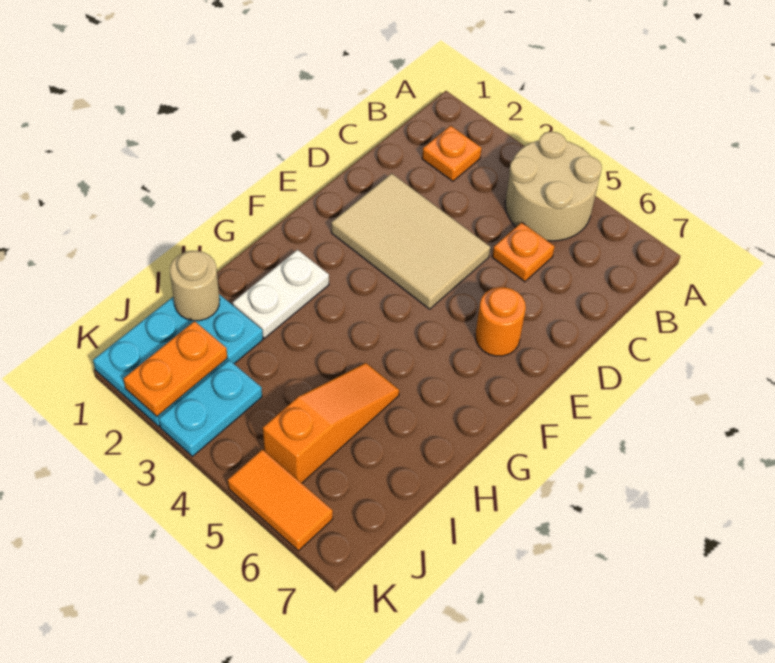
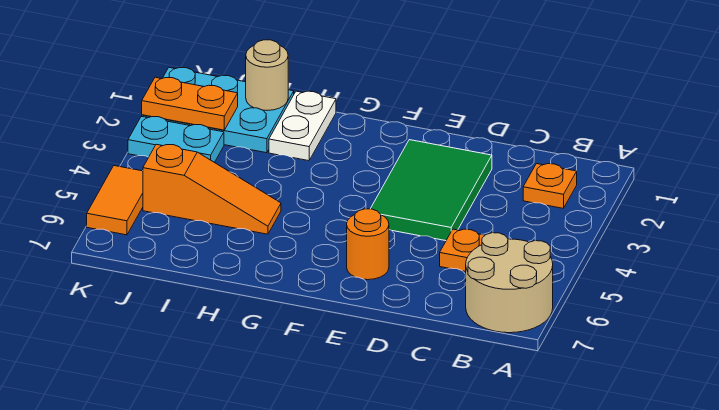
tan round brick A4:B5 level 1 -> tan round brick A6:B7 level 1
tan tile D2:E4 level 1 -> green tile D2:E4 level 1
white plate G2:H2 level 1 -> white plate H1:H2 level 1

